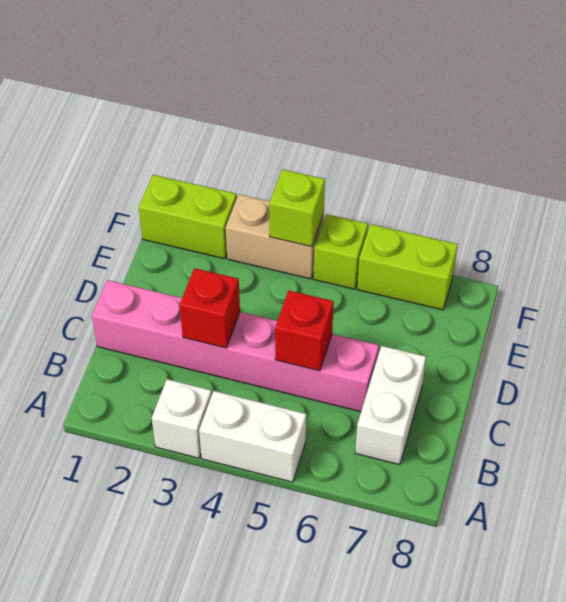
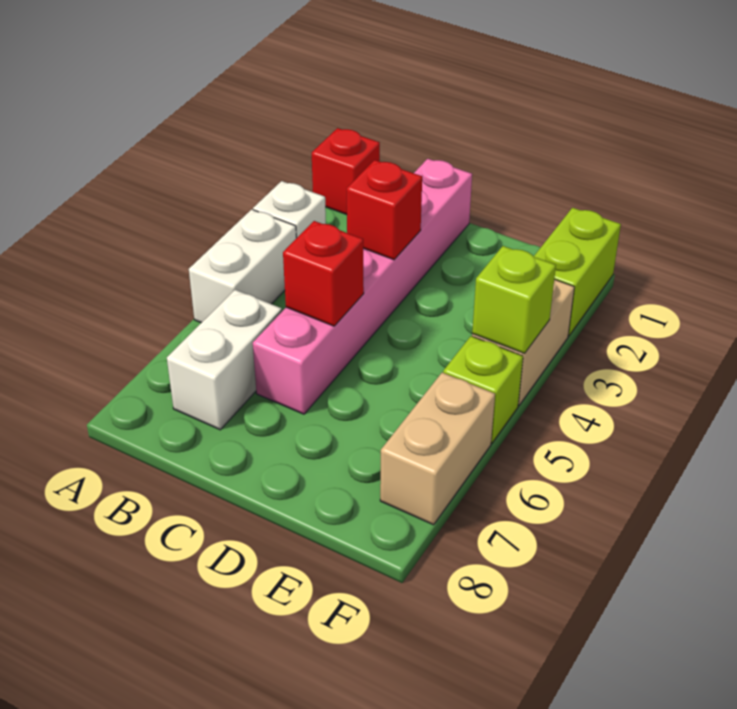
none -> red brick A1 level 1
white brick B7:C7 level 1 -> white brick B6:B7 level 1
lime brick F6:F7 level 1 -> tan brick F6:F7 level 1

